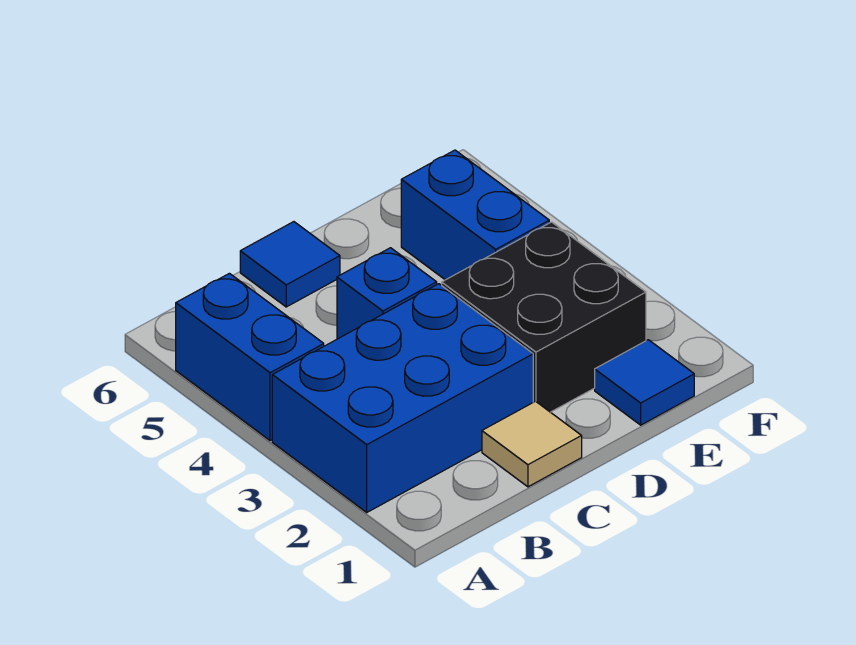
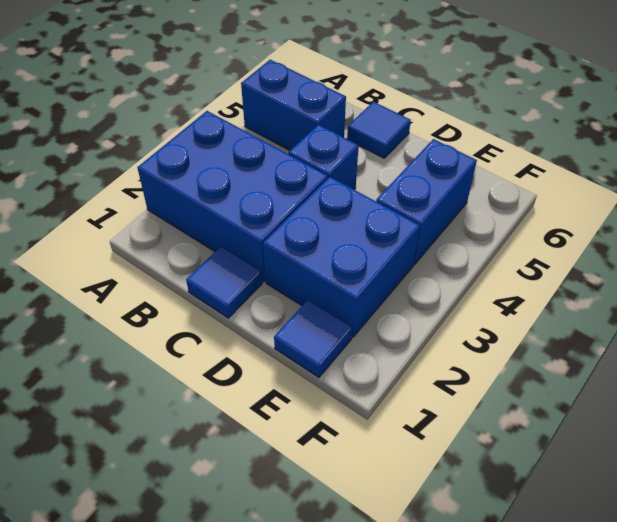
blue brick A4:A5 level 1 -> blue brick A5:B5 level 1
tan tile C1 level 1 -> blue tile C1 level 1
black brick D2:E3 level 1 -> blue brick D2:E3 level 1

